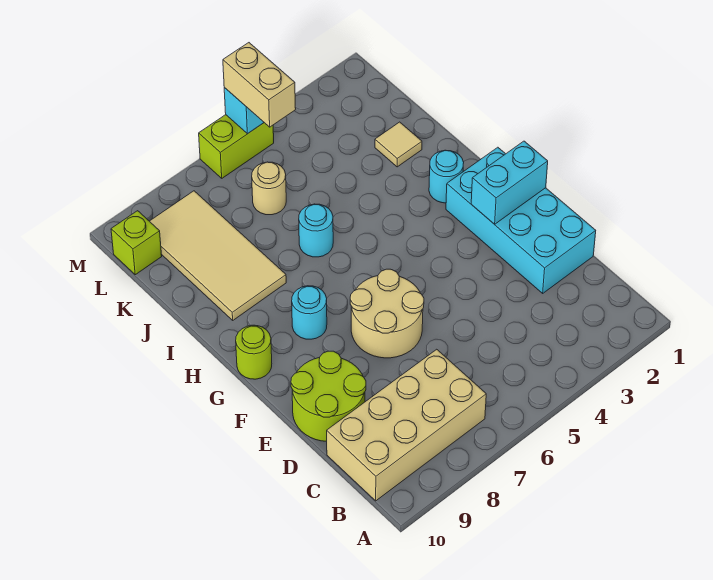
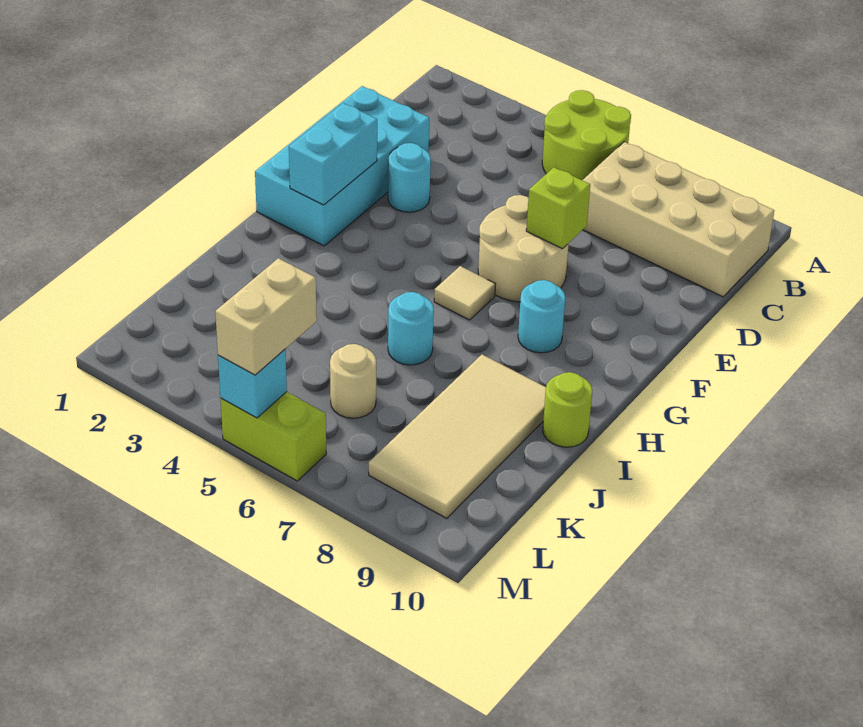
lime round brick D9:E10 level 1 -> lime round brick A5:B6 level 1
cyan brick F1:F2 level 2 -> cyan brick F2:G2 level 2
lime round brick G10 level 1 -> lime round brick I10 level 1
cyan round brick H2 level 1 -> cyan round brick E3 level 1
tan tile J2 level 1 -> tan tile G6 level 1
lime brick L10 level 1 -> lime brick E7 level 2

